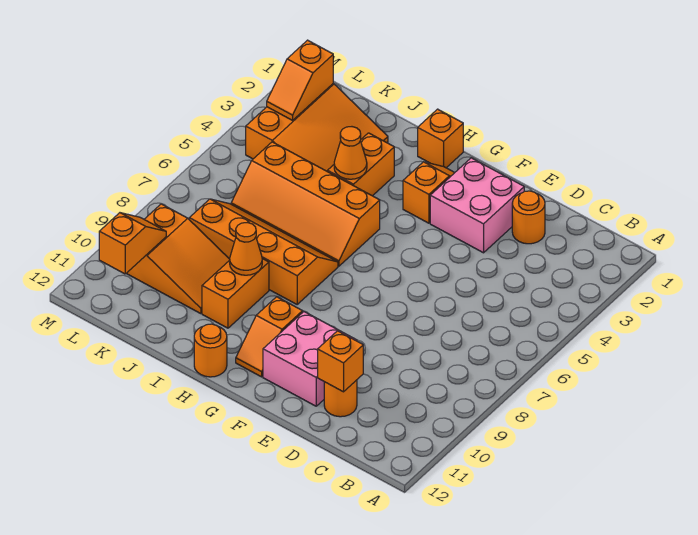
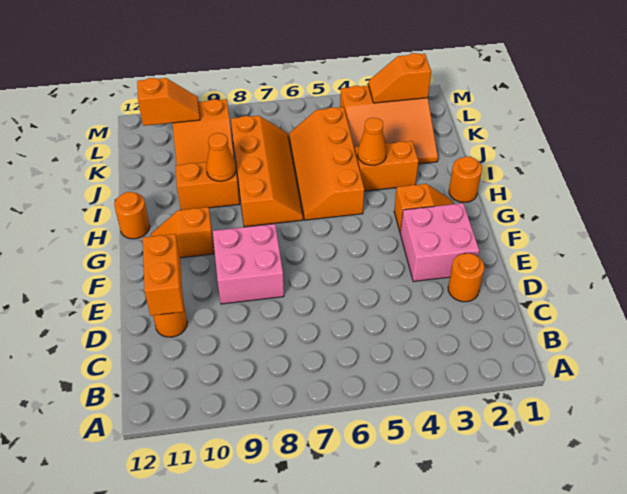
orange brick D11 level 2 -> orange brick D11:E11 level 2
pink brick E10:F11 level 1 -> pink brick E8:F9 level 1
orange brick H1 level 1 -> orange round brick H1 level 1

